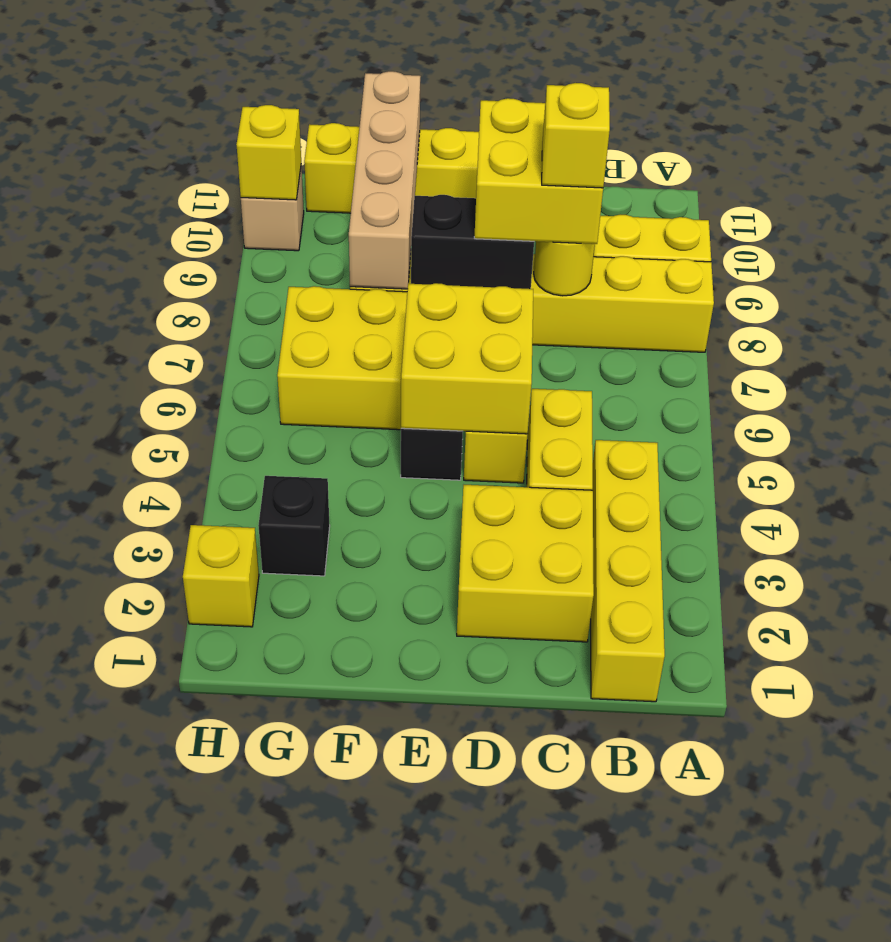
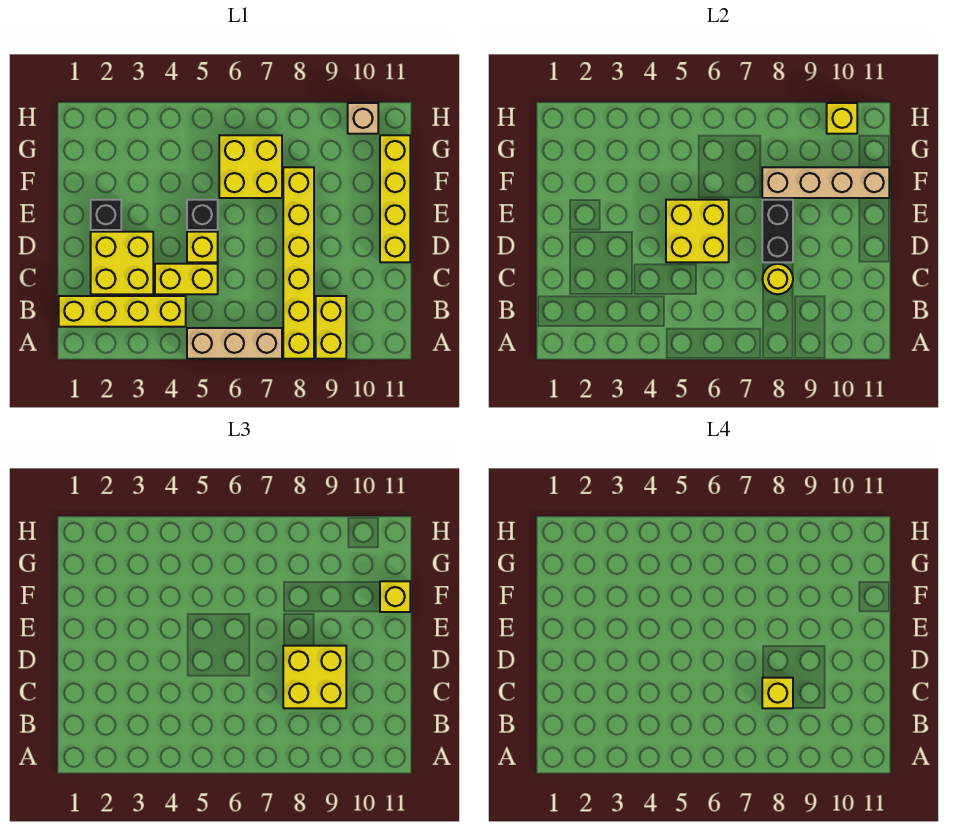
none -> tan brick A5:A7 level 1
black brick G3 level 1 -> black brick E2 level 1
yellow brick H2 level 1 -> yellow brick F11 level 3

